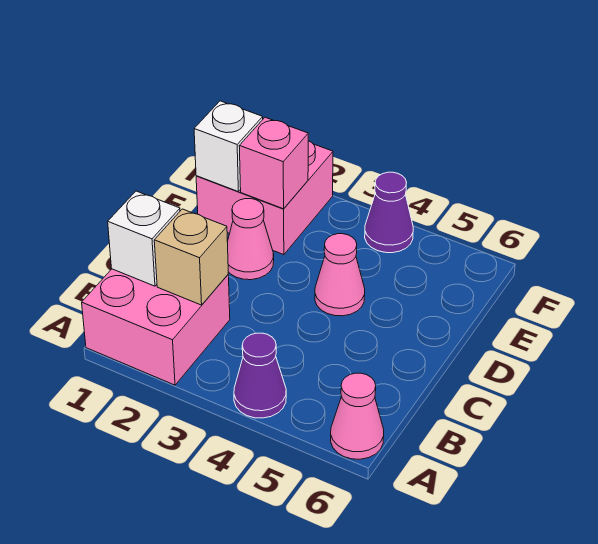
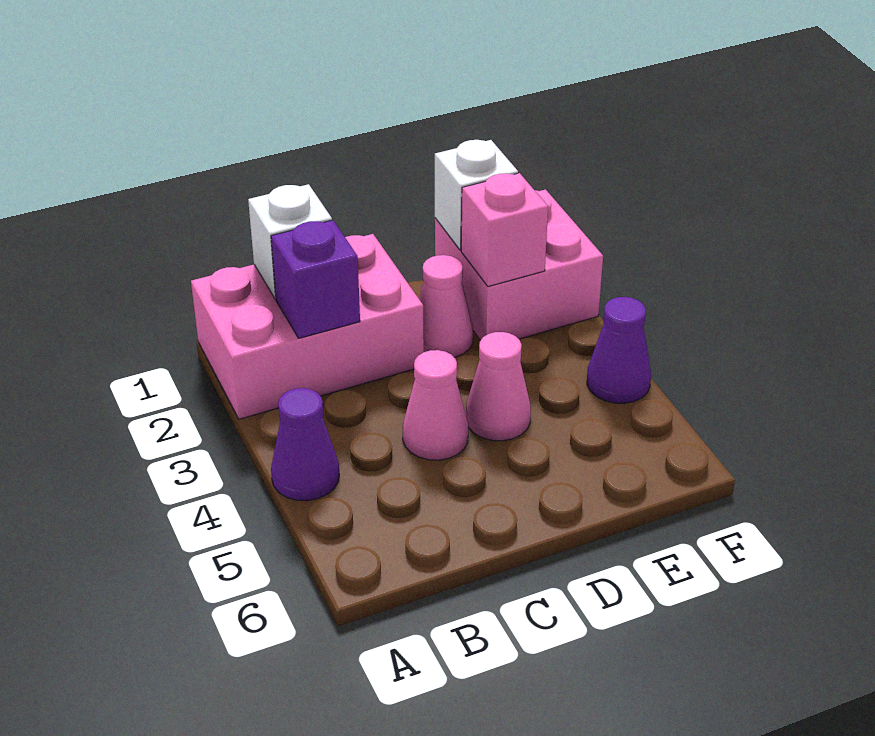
pink brick A1:B2 level 1 -> pink brick A1:C2 level 1
pink cone A6 level 1 -> pink cone C4 level 1
tan brick B2 level 2 -> purple brick B2 level 2

